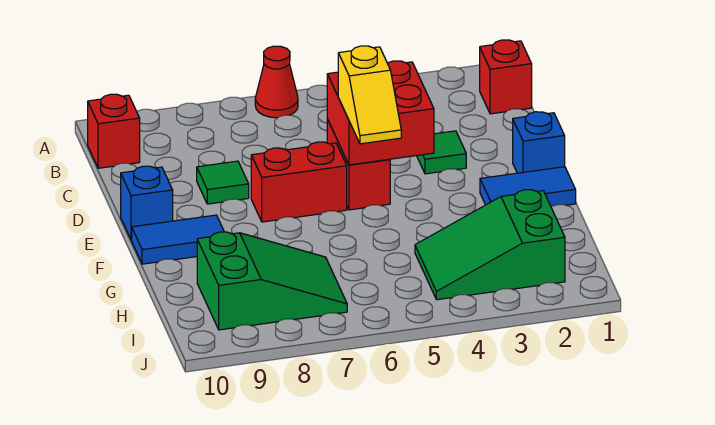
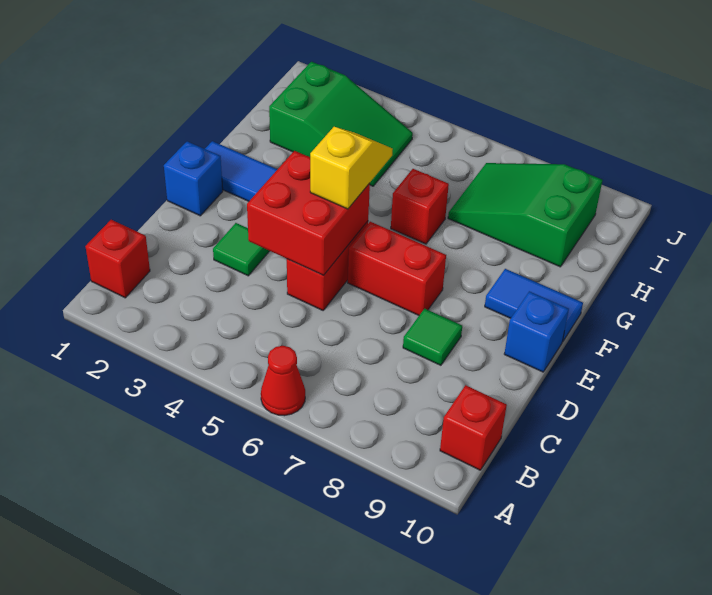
none -> red brick G6 level 1

